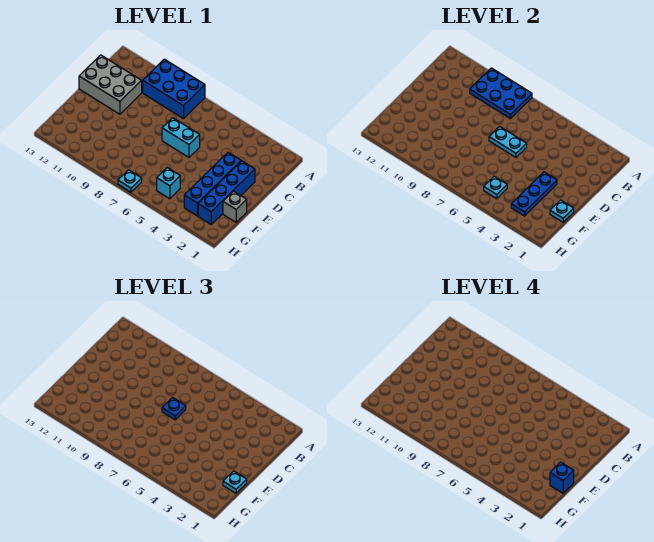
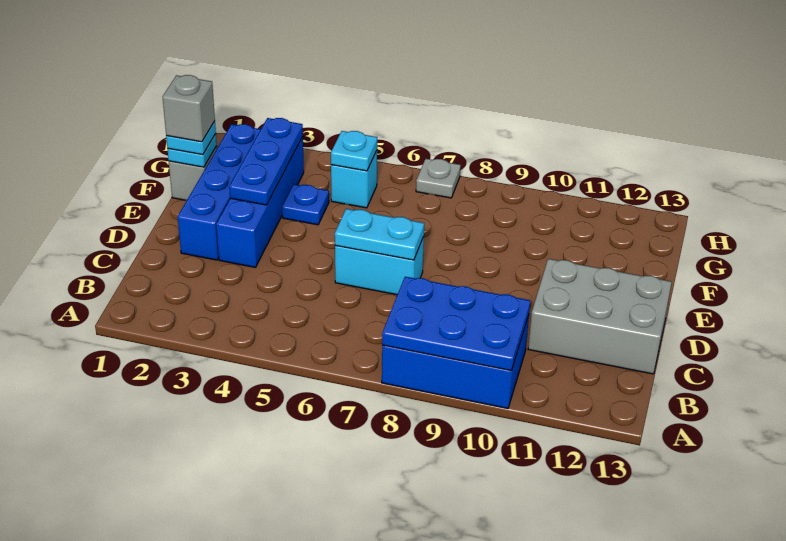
blue plate D7 level 3 -> blue plate F4 level 1
blue brick F1 level 4 -> grey brick F1 level 4
cyan plate H7 level 1 -> grey plate H7 level 1

